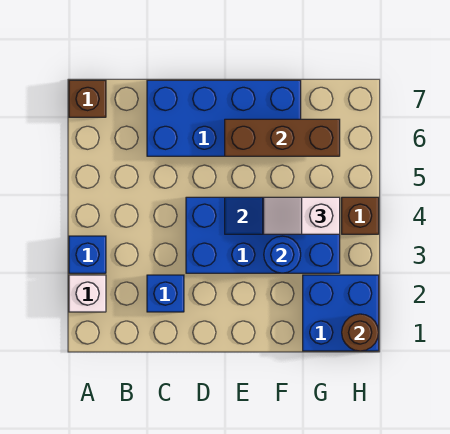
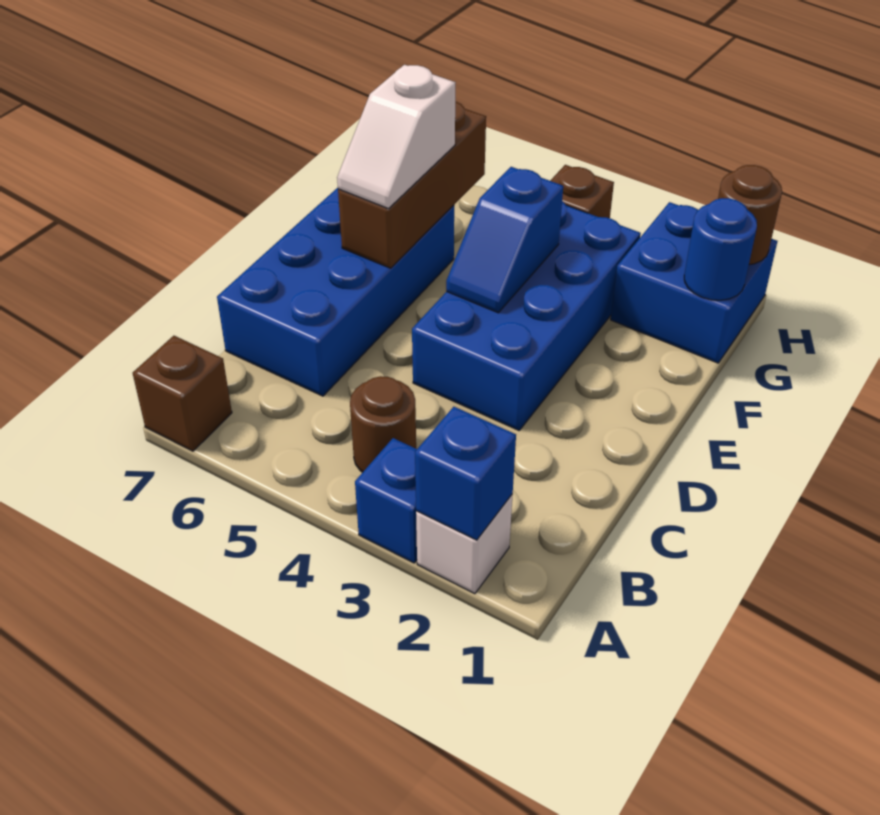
none -> brown round brick B4 level 1
blue brick C2 level 1 -> blue brick A2 level 2
blue round brick F3 level 2 -> blue round brick G1 level 2
white slope F4:G4 level 3 top G -> white slope E6:F6 level 3 top F

